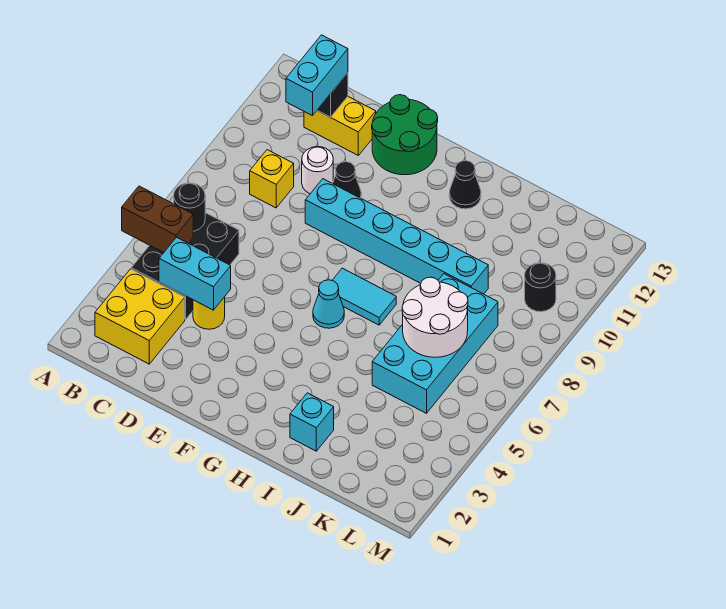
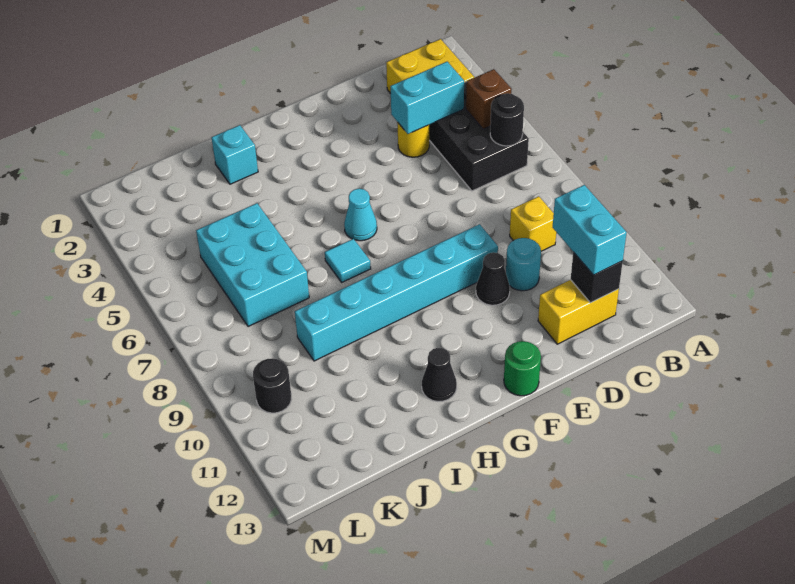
brown brick A5:B5 level 2 -> brown brick B5 level 2
white round brick D10 level 1 -> cyan round brick D10 level 1
green round brick E12:F13 level 1 -> green round brick F13 level 1
cyan tile G7:H7 level 1 -> cyan tile H7 level 1
cyan brick J5:K8 level 1 -> cyan brick J5:K7 level 1
white round brick J6:K7 level 2 -> none

